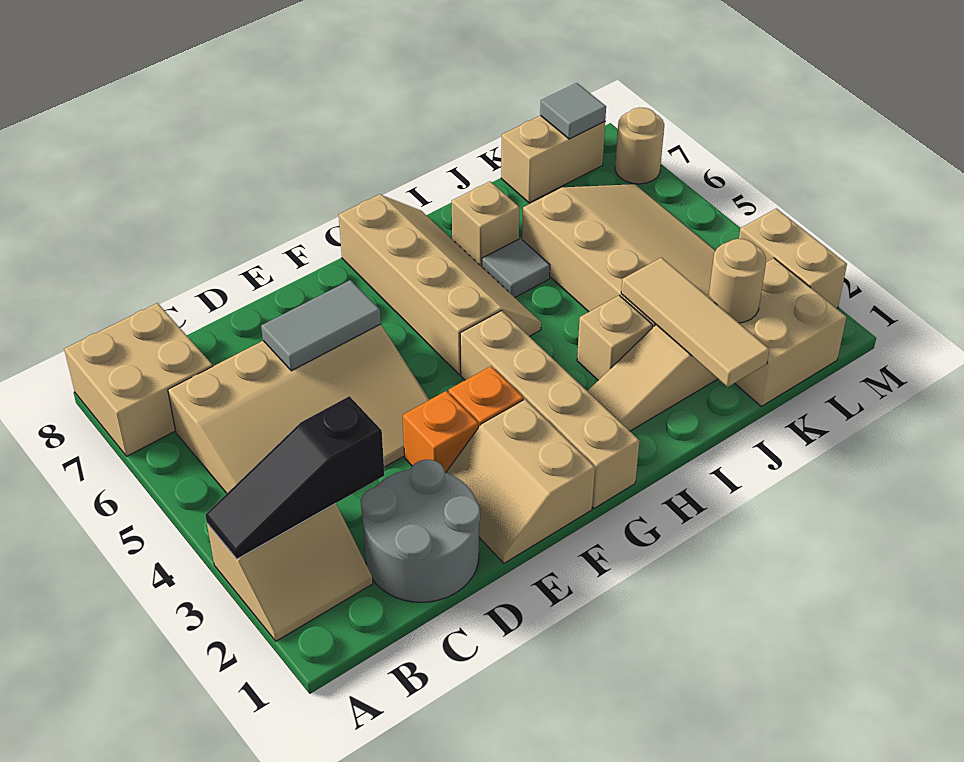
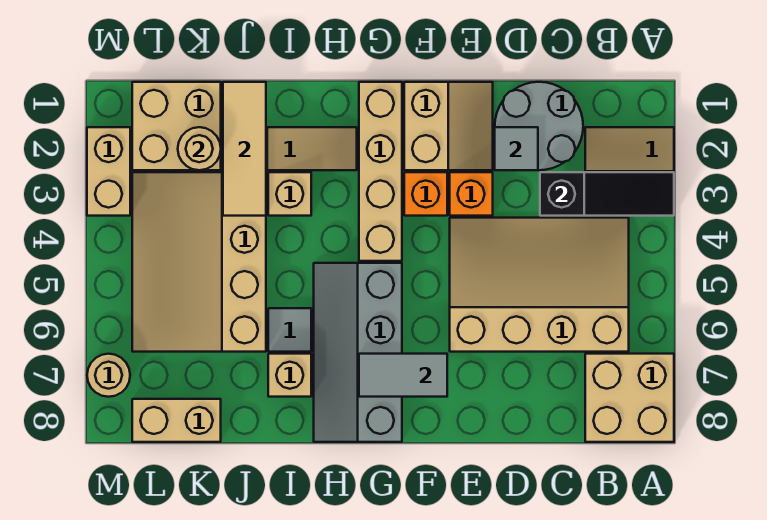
grey tile D6:E6 level 2 -> grey tile F7:G7 level 2
tan slope G5:H8 level 1 top G -> grey slope G5:H8 level 1 top G
grey tile L8 level 2 -> grey tile D2 level 2

